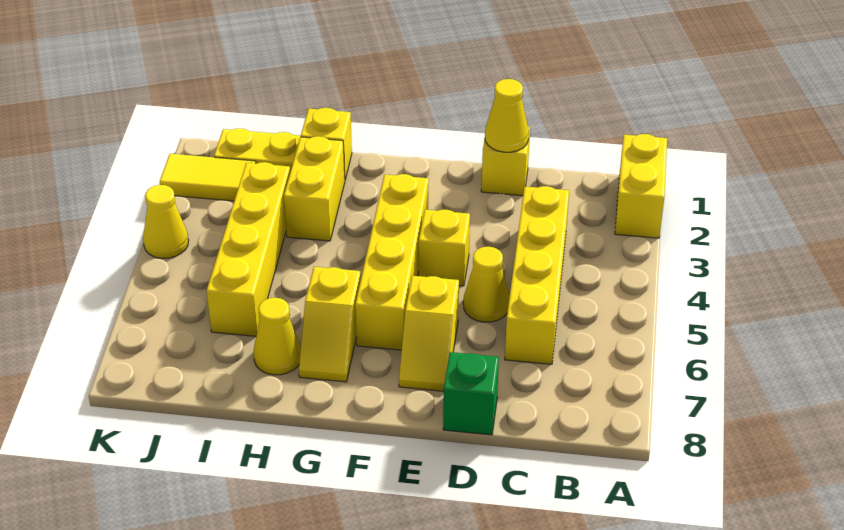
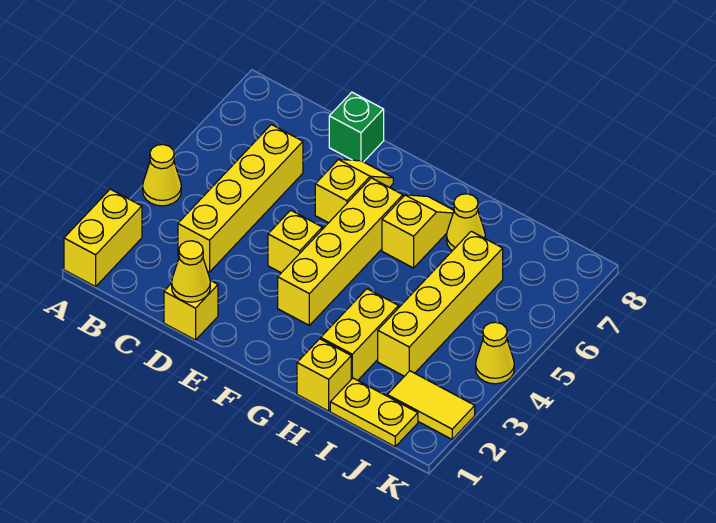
yellow cone D5 level 1 -> yellow cone A4 level 1

